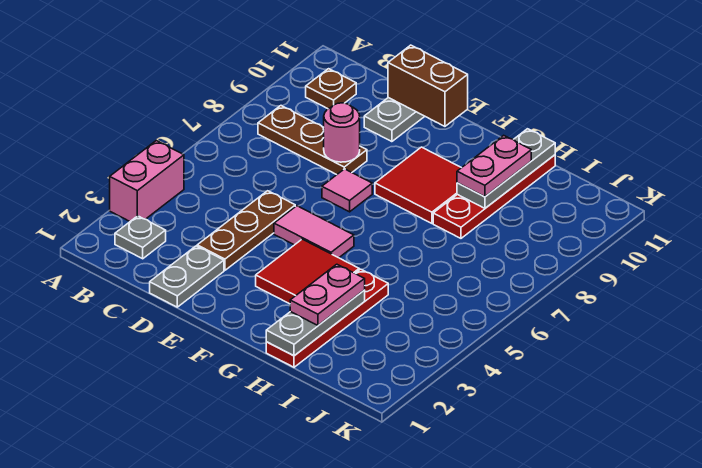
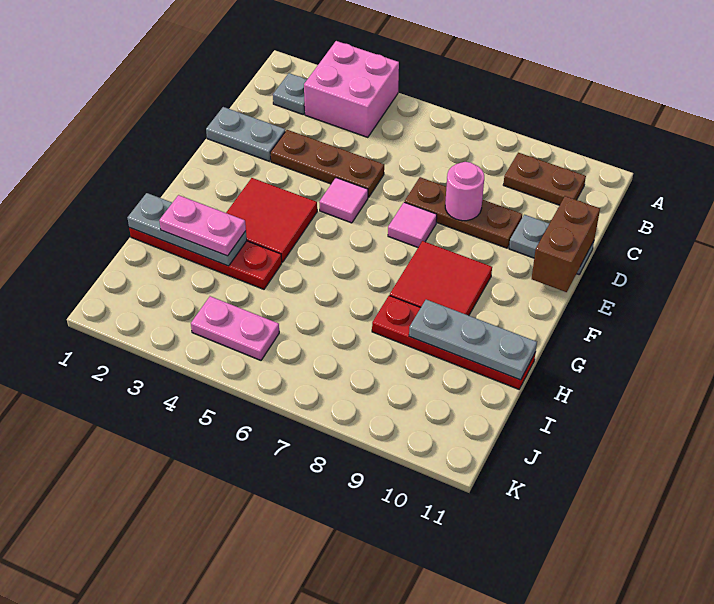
pink brick A3:A4 level 1 -> pink brick A3:B4 level 1
brown plate B8:D8 level 1 -> brown plate D7:D9 level 1
brown plate B10 level 1 -> brown plate B9:B10 level 1
pink tile E5:F5 level 1 -> pink tile E5 level 1
pink plate H9:H10 level 3 -> pink plate J4:J5 level 1

